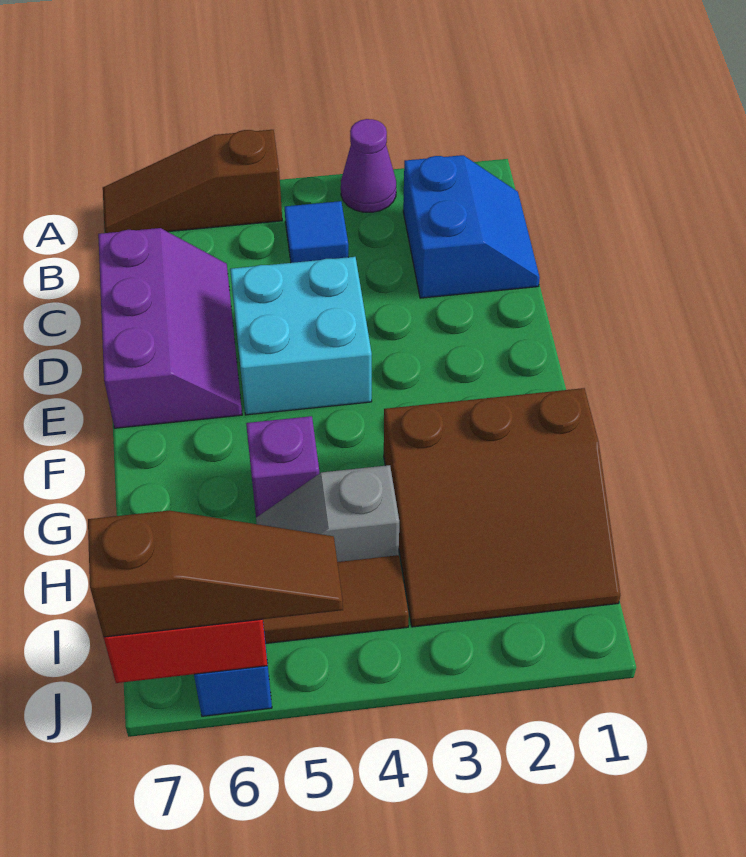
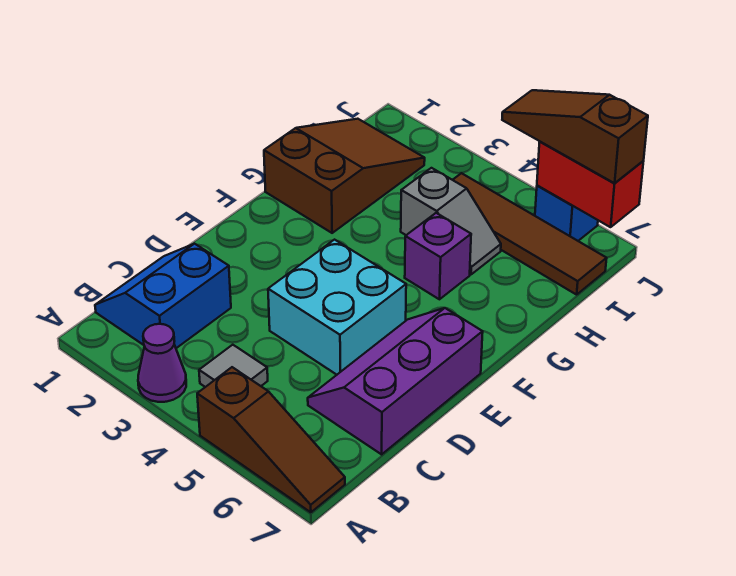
blue tile B4 level 1 -> grey tile B4 level 1
brown slope G1:I3 level 1 top G -> brown slope G1:I2 level 1 top G

